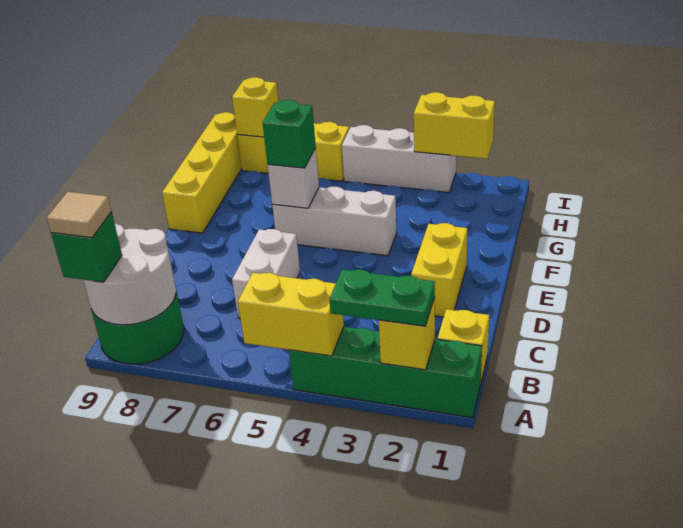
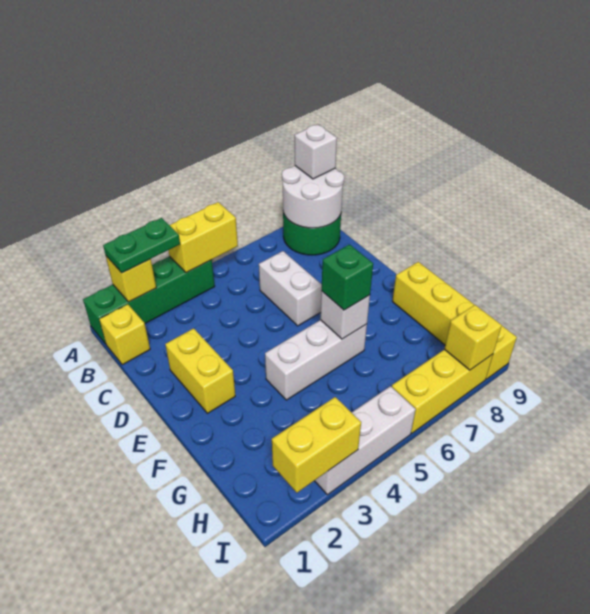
green brick A9 level 3 -> white brick A9 level 3
tan tile A9 level 4 -> none

